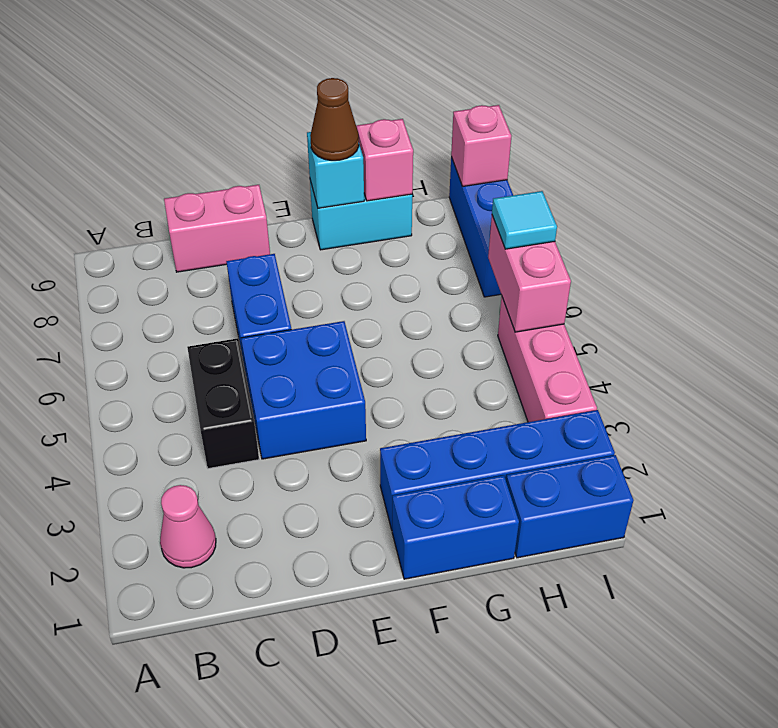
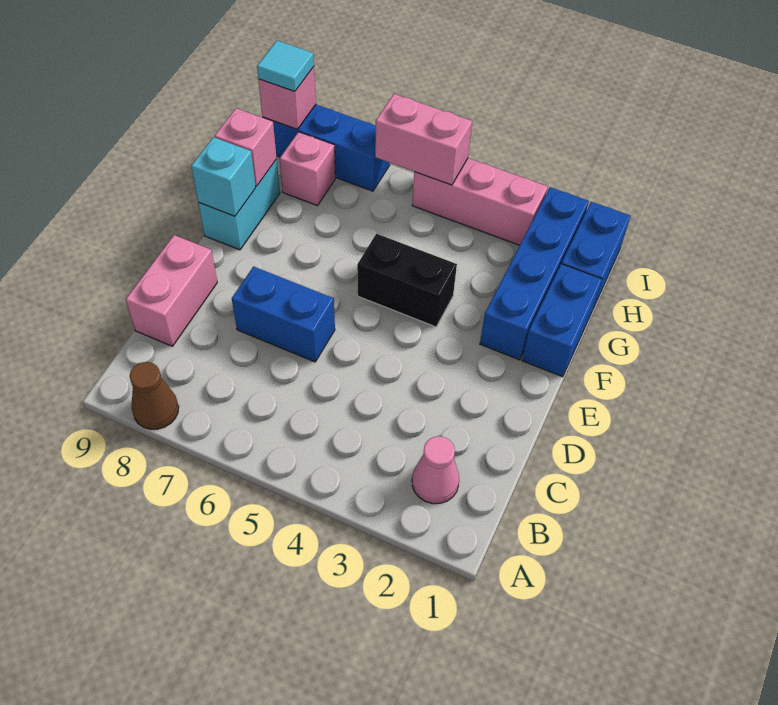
black brick C4:C5 level 1 -> black brick F4:F5 level 1
blue brick D4:E5 level 1 -> none
brown cone F9 level 3 -> brown cone A8 level 1
none -> pink brick H8 level 1
cyan tile I6 level 3 -> cyan tile I9 level 3

